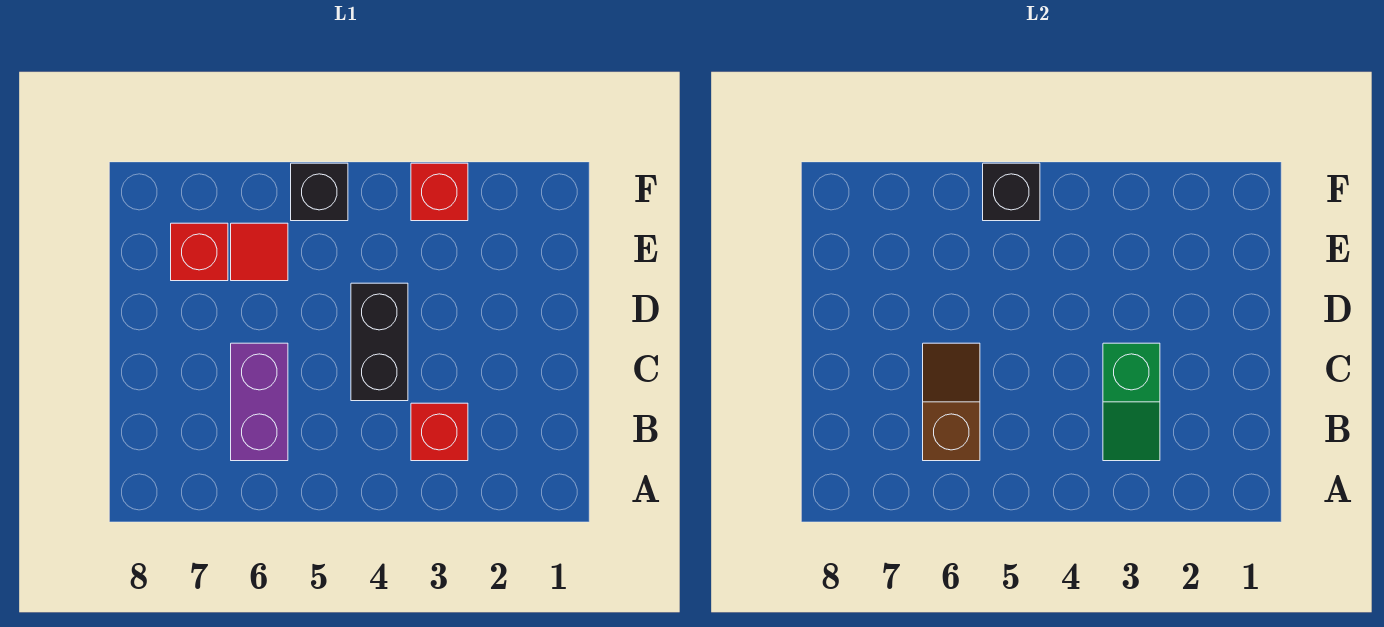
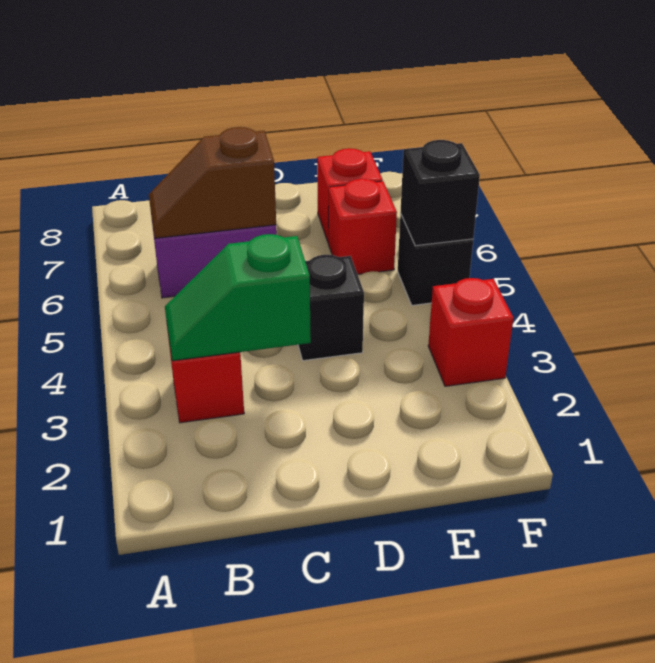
brown slope B6:C6 level 2 top B -> brown slope B6:C6 level 2 top C
black brick C4:D4 level 1 -> black brick D4 level 1
red tile E6 level 1 -> red brick E6 level 1

